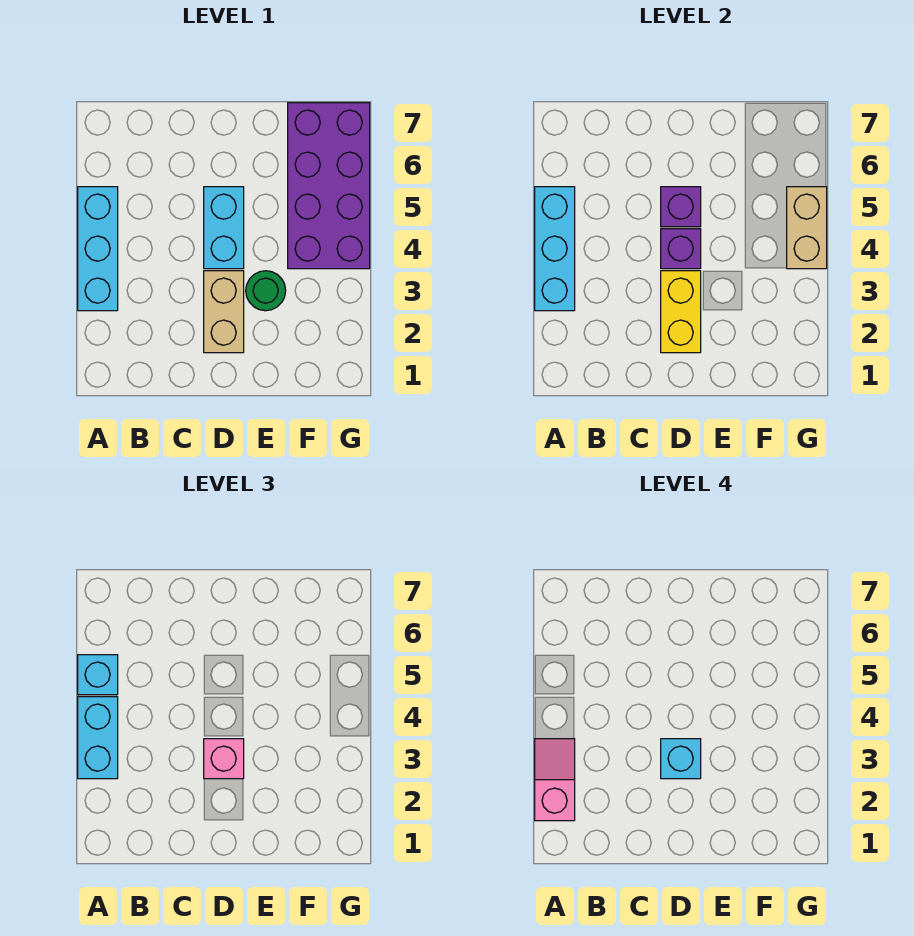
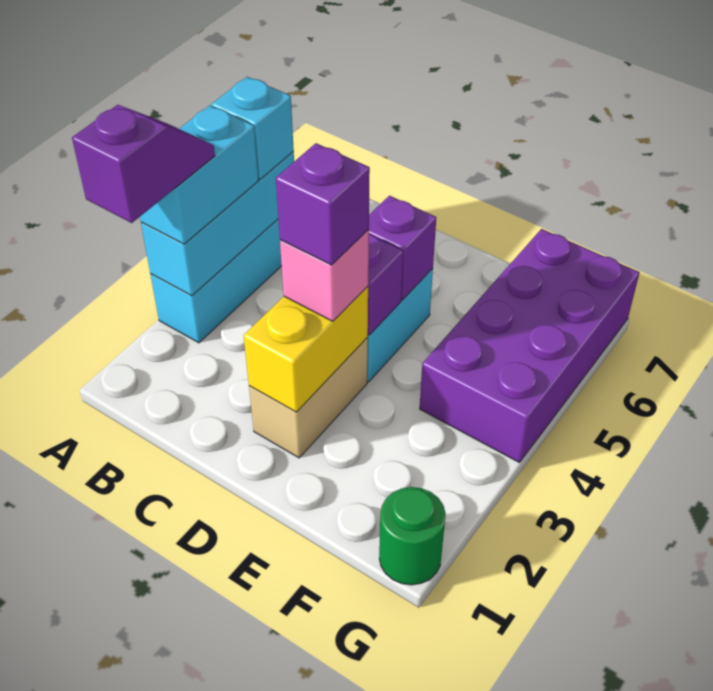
pink slope A2:A3 level 4 top 2 -> purple slope A2:A3 level 4 top 2
cyan brick D3 level 4 -> purple brick D3 level 4
green round brick E3 level 1 -> green round brick G1 level 1
tan brick G4:G5 level 2 -> none

